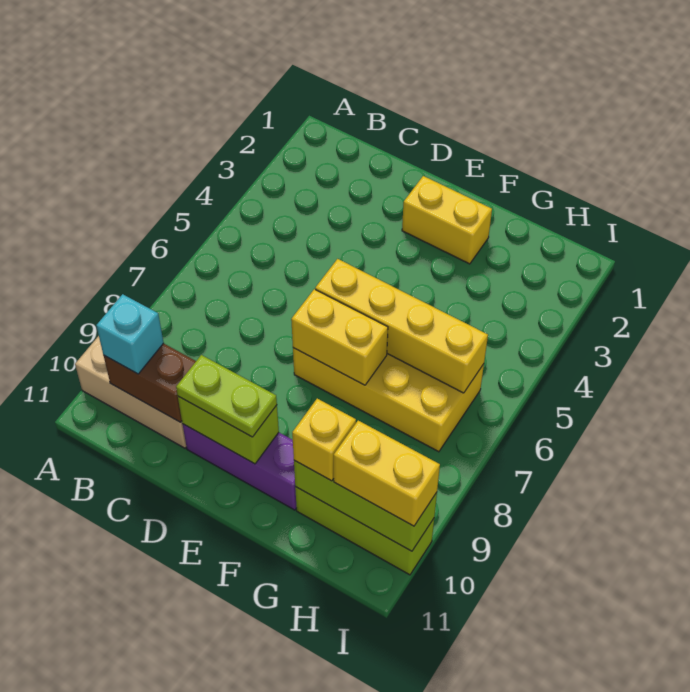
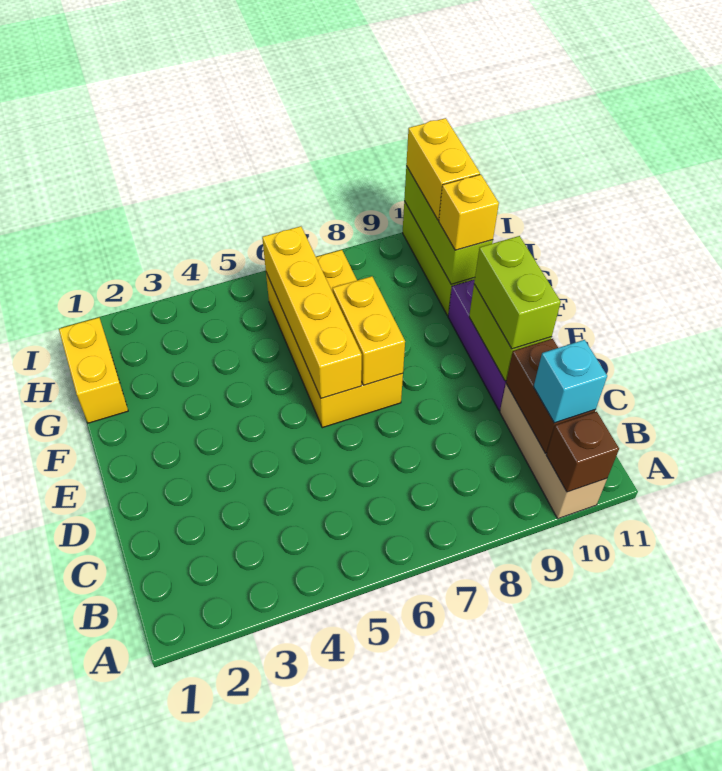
none -> brown brick A10 level 2
lime plate D10:E10 level 3 -> lime brick D10:E10 level 3
yellow brick E2:F2 level 1 -> yellow brick G1:H1 level 1

